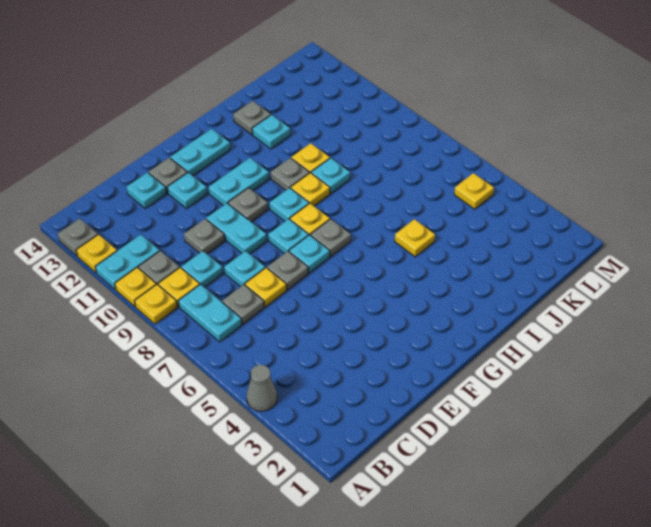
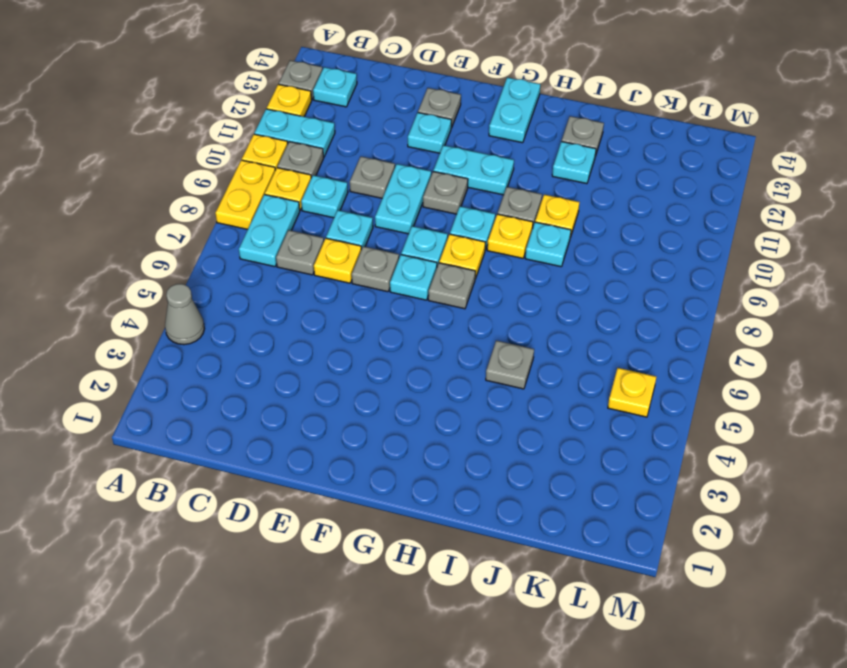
yellow plate A9 level 1 -> yellow plate A8:A9 level 1
cyan plate D13 level 1 -> cyan plate B13 level 1
cyan plate F13:G13 level 1 -> cyan plate G13:G14 level 1
yellow plate I5 level 1 -> grey plate I5 level 1

